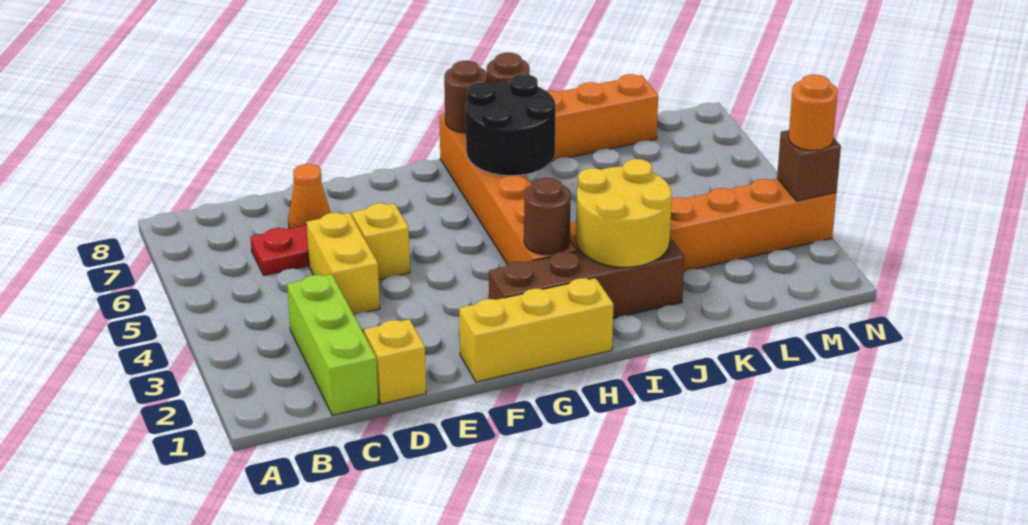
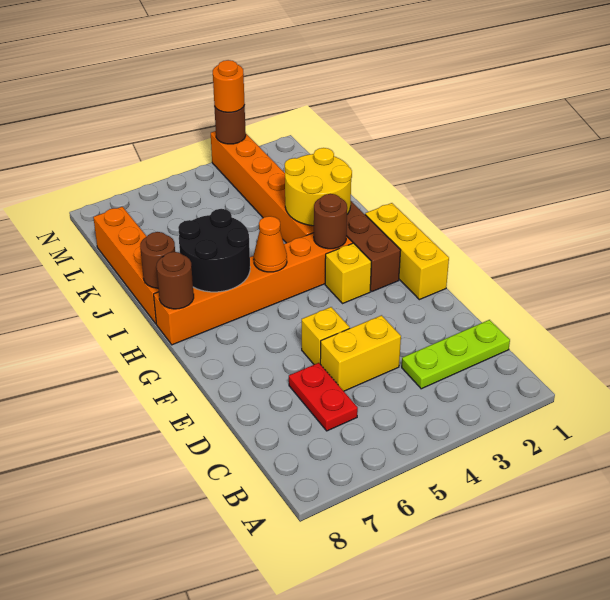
lime brick C1:C3 level 1 -> lime plate C1:C3 level 1
yellow brick D1 level 1 -> yellow brick G3 level 1
orange cone D7 level 1 -> orange cone H5 level 2
brown brick N3 level 2 -> brown round brick N3 level 2

